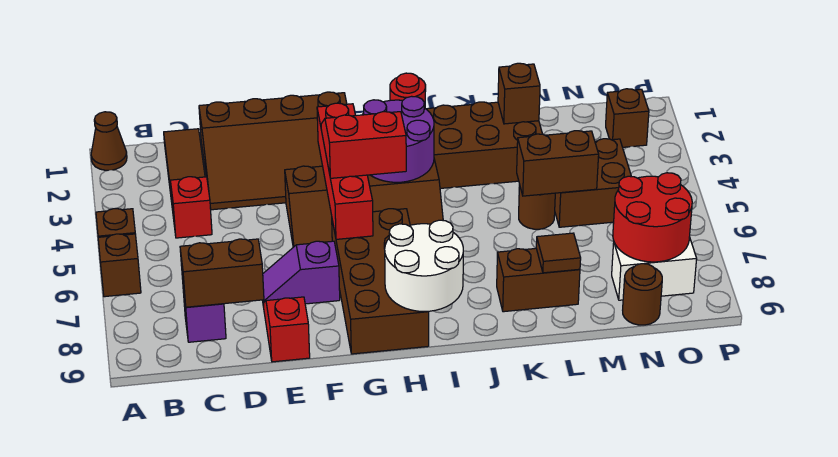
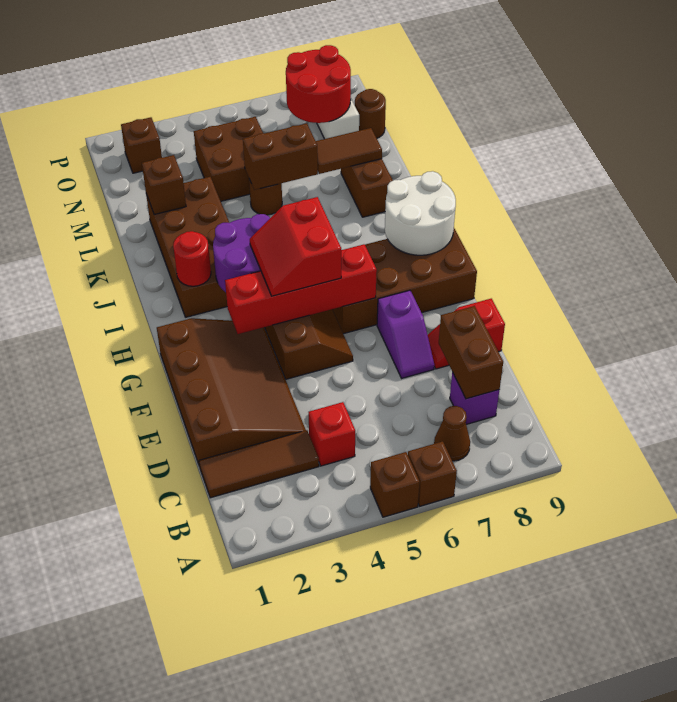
brown cone A1 level 1 -> brown cone B7 level 1
brown brick L5:M5 level 2 -> brown brick L5:L6 level 2
brown tile L8 level 2 -> brown tile L7:L8 level 2

